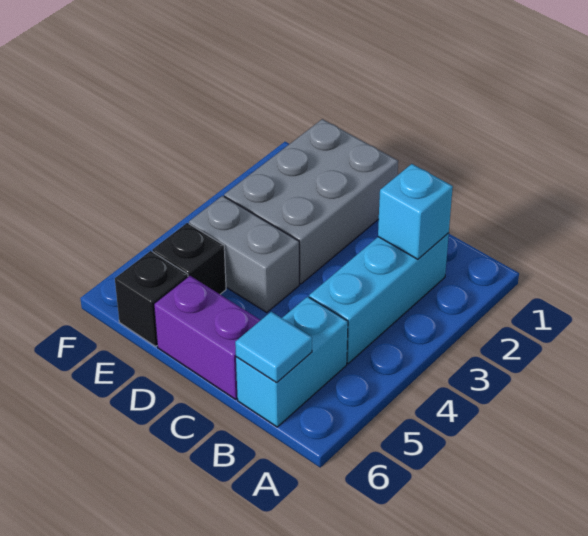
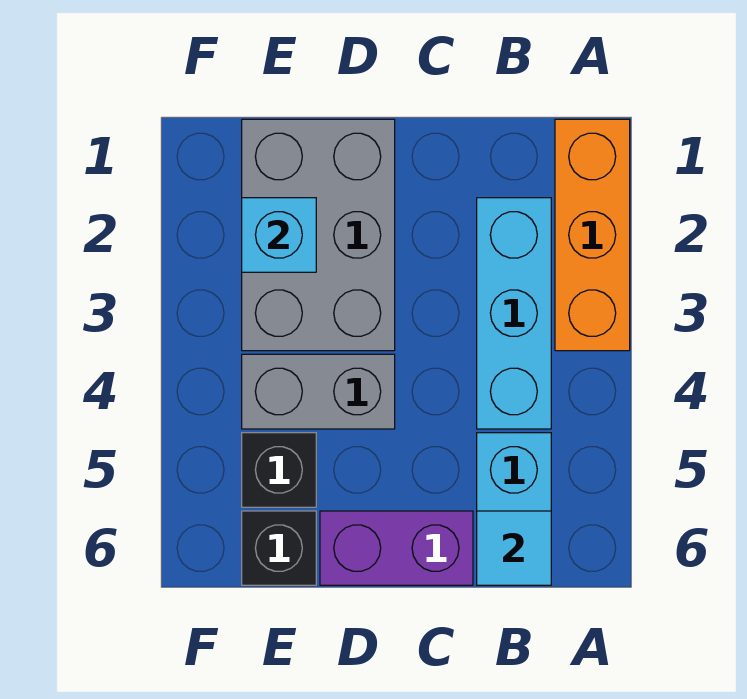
none -> orange brick A1:A3 level 1
cyan brick B2 level 2 -> cyan brick E2 level 2

